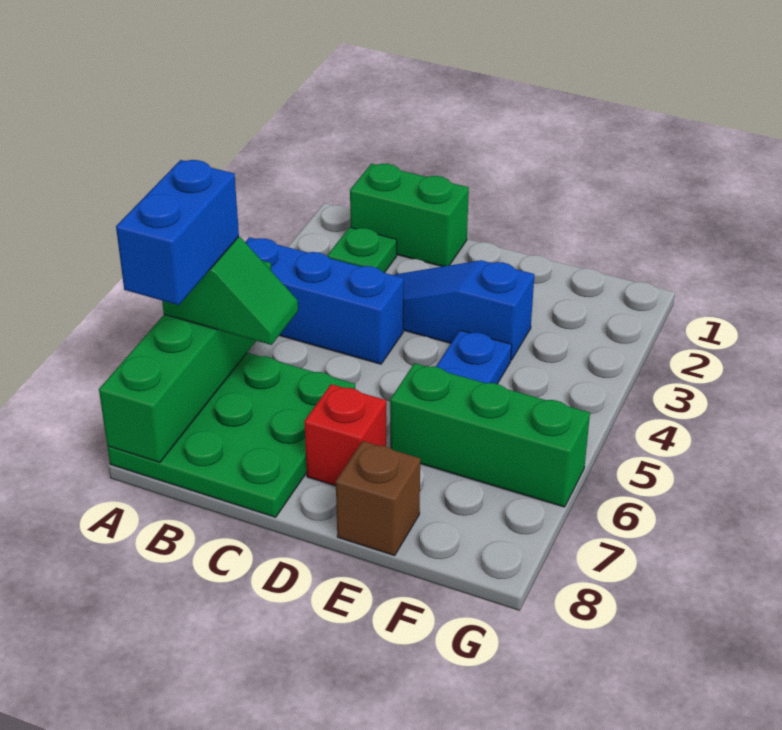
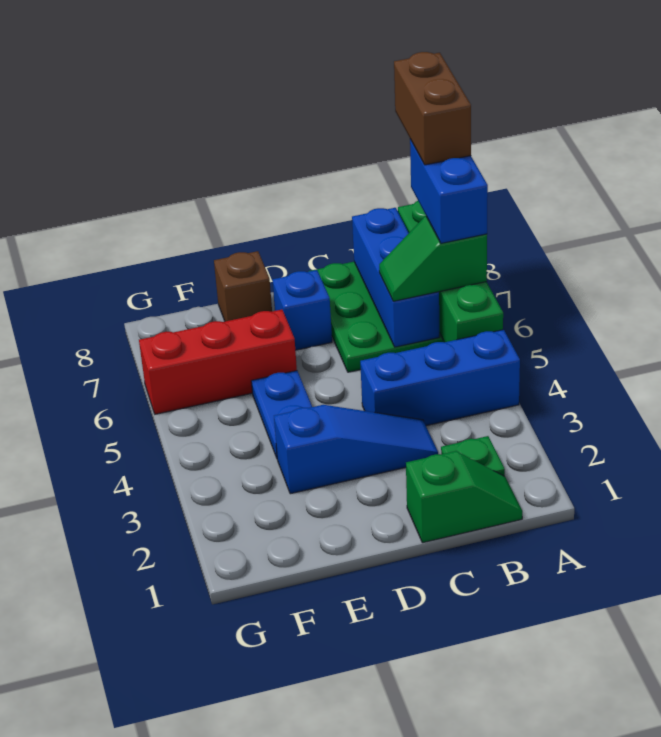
none -> brown brick A7:A8 level 5
green brick B1:C1 level 1 -> green slope B1:C1 level 1 top C
none -> blue brick B6:B8 level 2
red brick D7 level 1 -> blue brick D7 level 1
green brick E6:G6 level 1 -> red brick E6:G6 level 1

